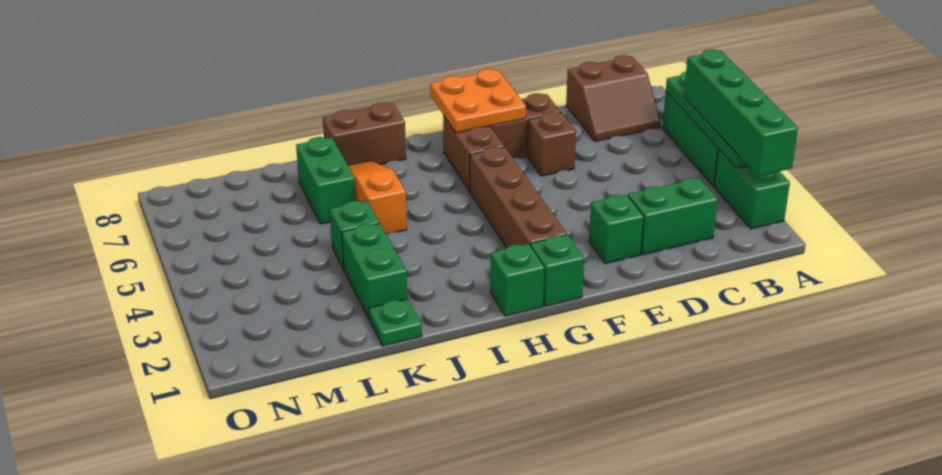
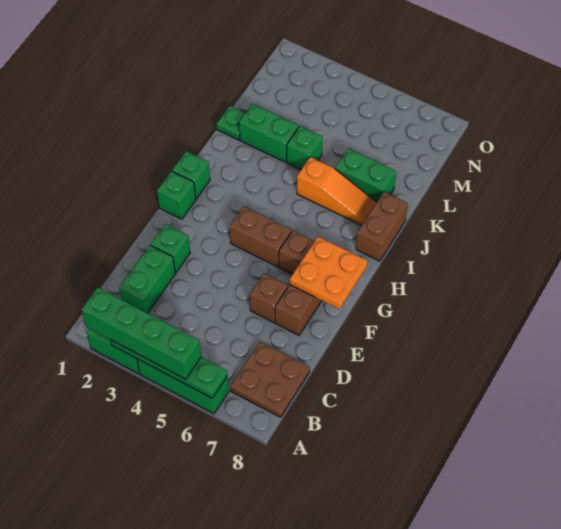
brown slope B7:C8 level 1 top 8 -> brown plate B7:C8 level 1
brown brick G2:G5 level 1 -> brown brick G4:G5 level 1

